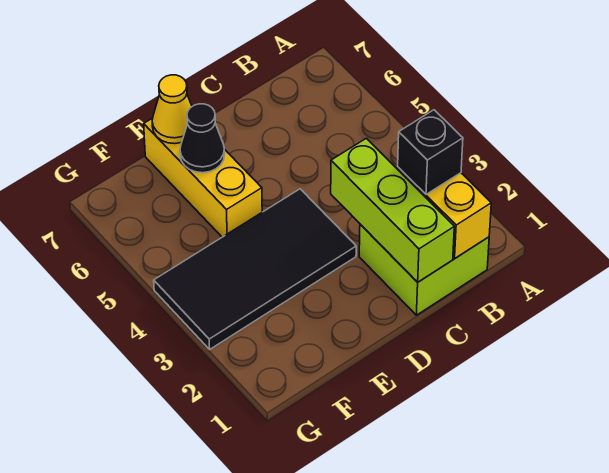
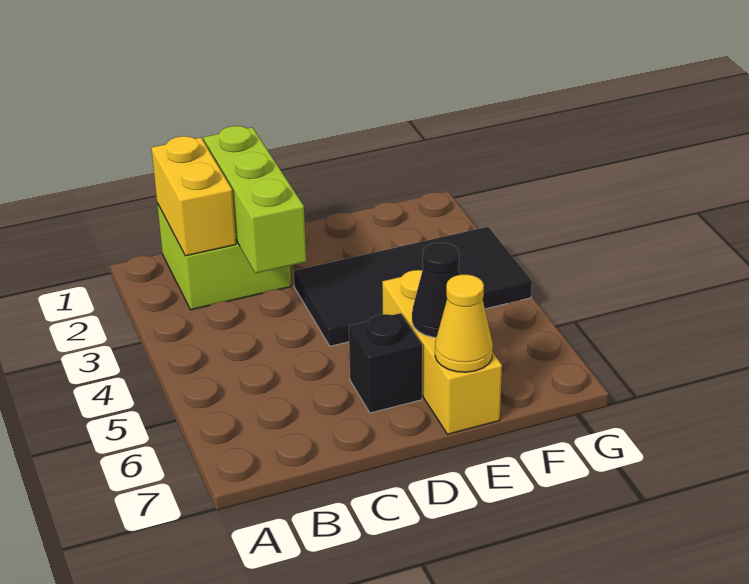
black brick B2 level 3 -> black brick D6 level 1

